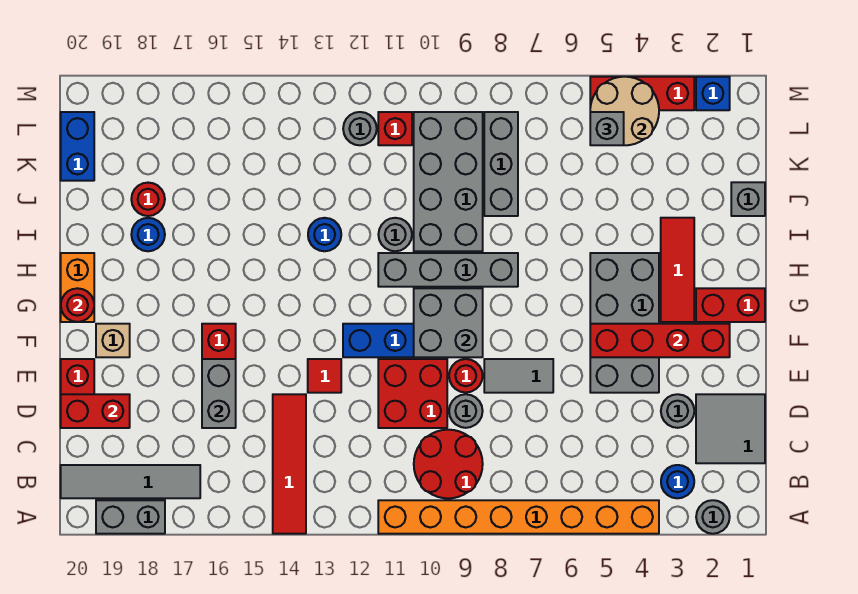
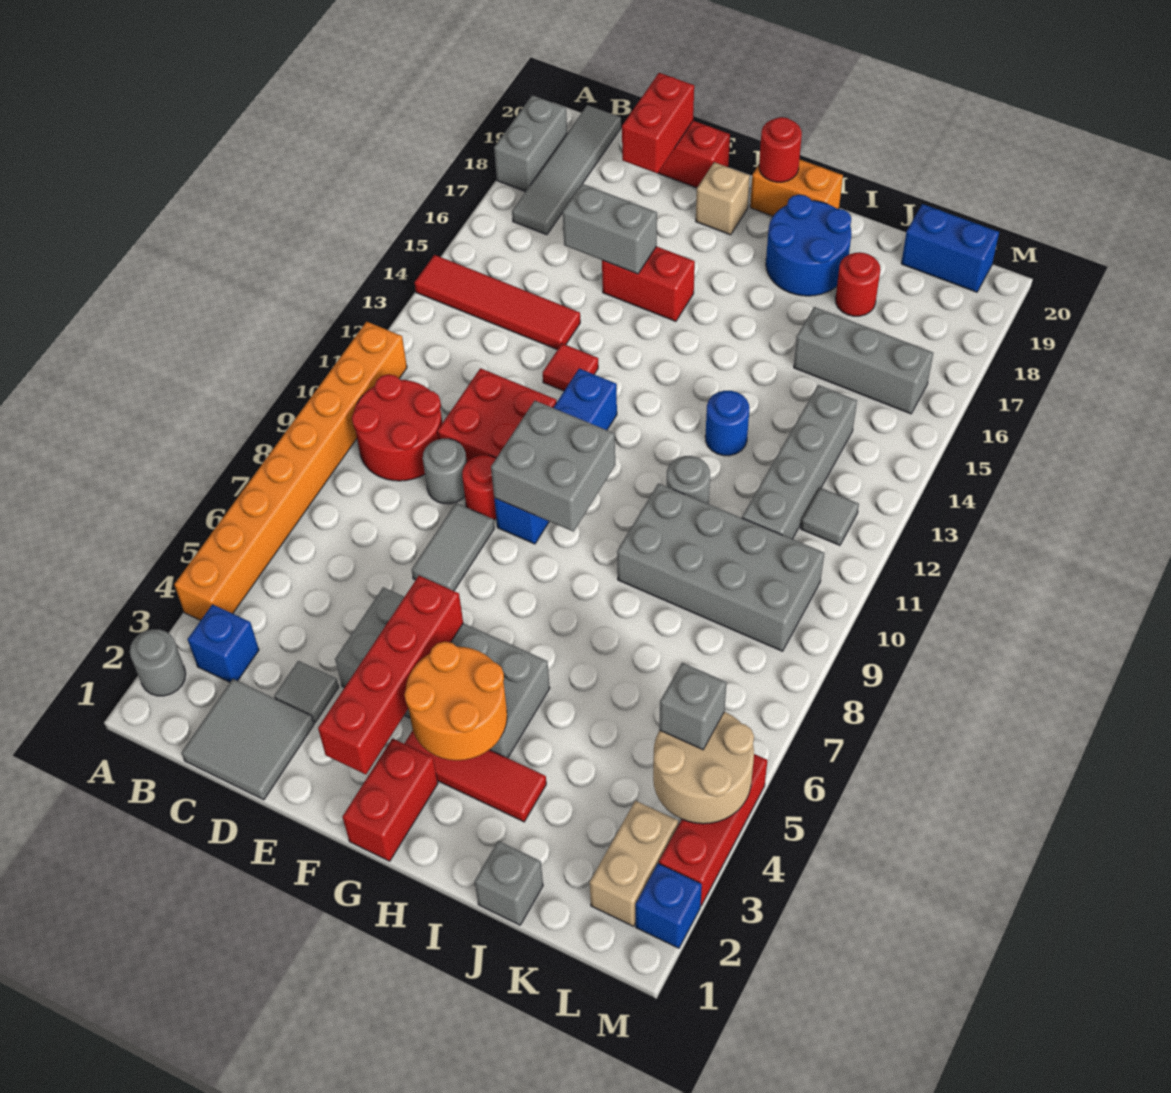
blue round brick B3 level 1 -> blue brick B3 level 1
grey round brick D3 level 1 -> grey tile D3 level 1
none -> orange round brick G3:H4 level 2
grey brick H8:H11 level 1 -> grey brick K11:K14 level 1
blue round brick I18 level 1 -> blue round brick H18:I19 level 1
grey brick J8:L8 level 1 -> grey brick J16:L16 level 1
none -> tan brick L2:L3 level 1
red brick L11 level 1 -> none
grey round brick L12 level 1 -> grey tile L12 level 1

